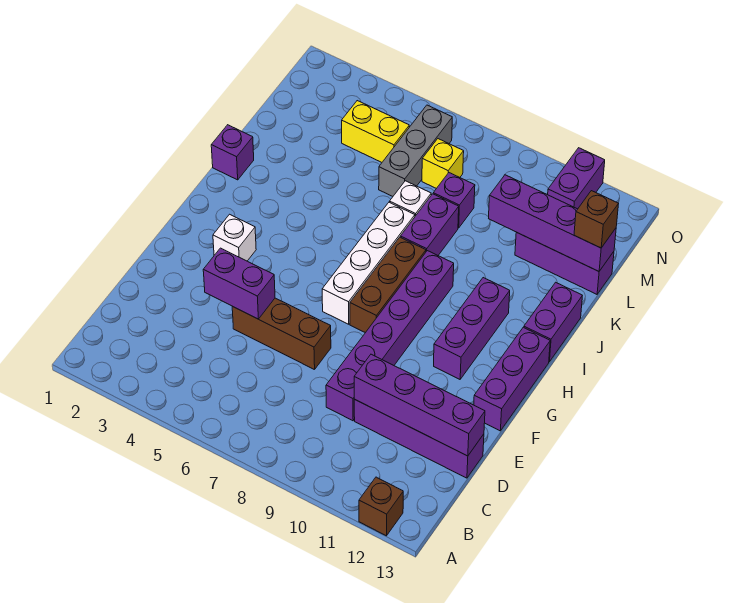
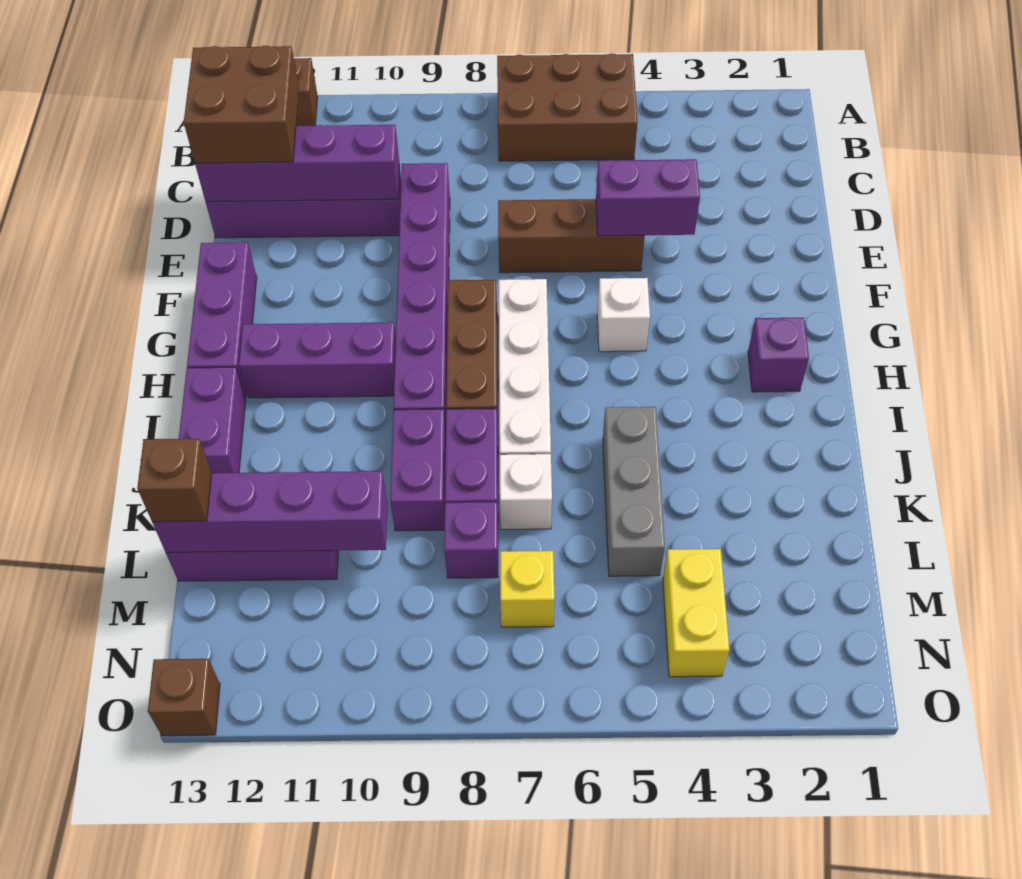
none -> brown brick A5:B7 level 1
none -> brown brick C12:D13 level 3
white brick G3 level 1 -> white brick G5 level 1
purple brick G11:I11 level 1 -> purple brick H10:H12 level 1
purple brick J1 level 1 -> purple brick H2 level 1
grey brick L6:N6 level 1 -> grey brick J5:L5 level 1
yellow brick M4:M5 level 1 -> yellow brick M4:N4 level 1
purple brick N11:O11 level 1 -> purple brick J9:K9 level 1
none -> brown brick O13 level 1

